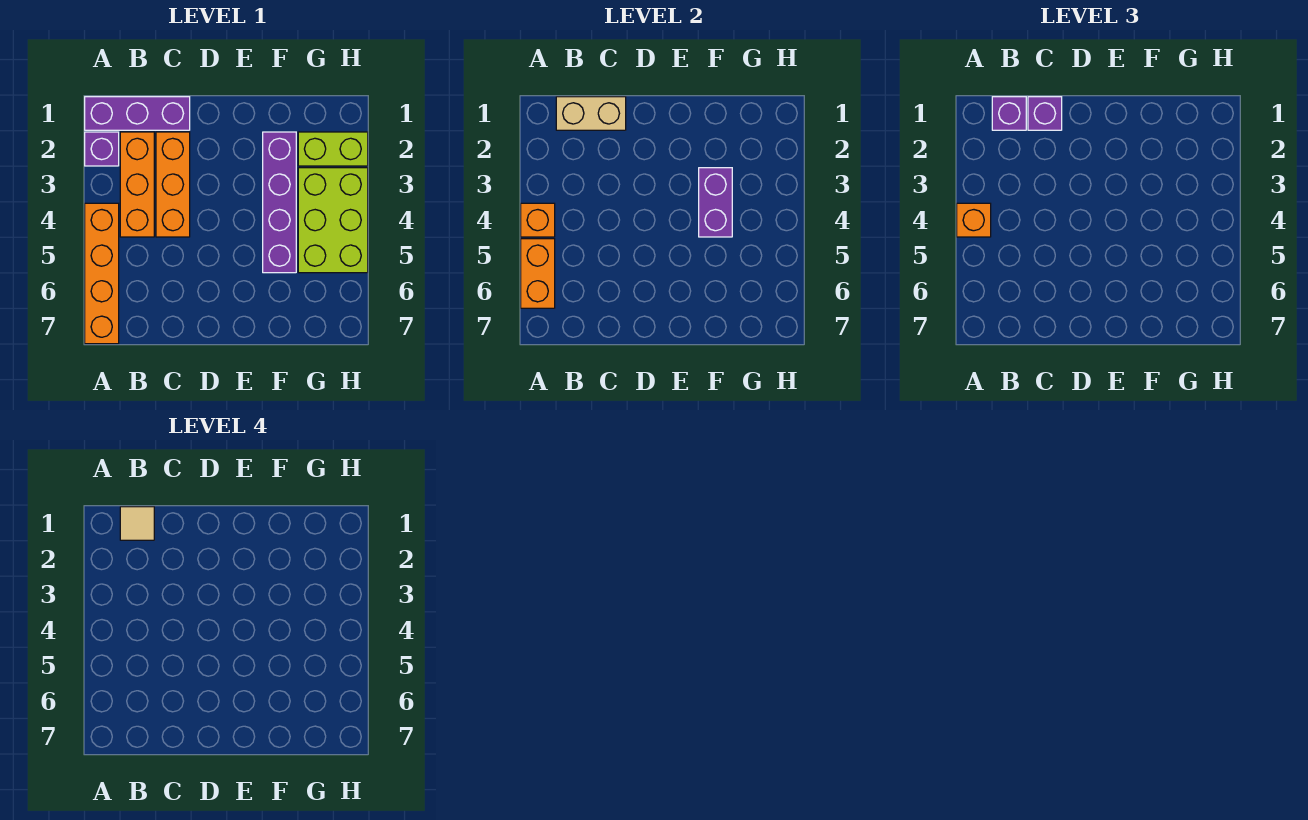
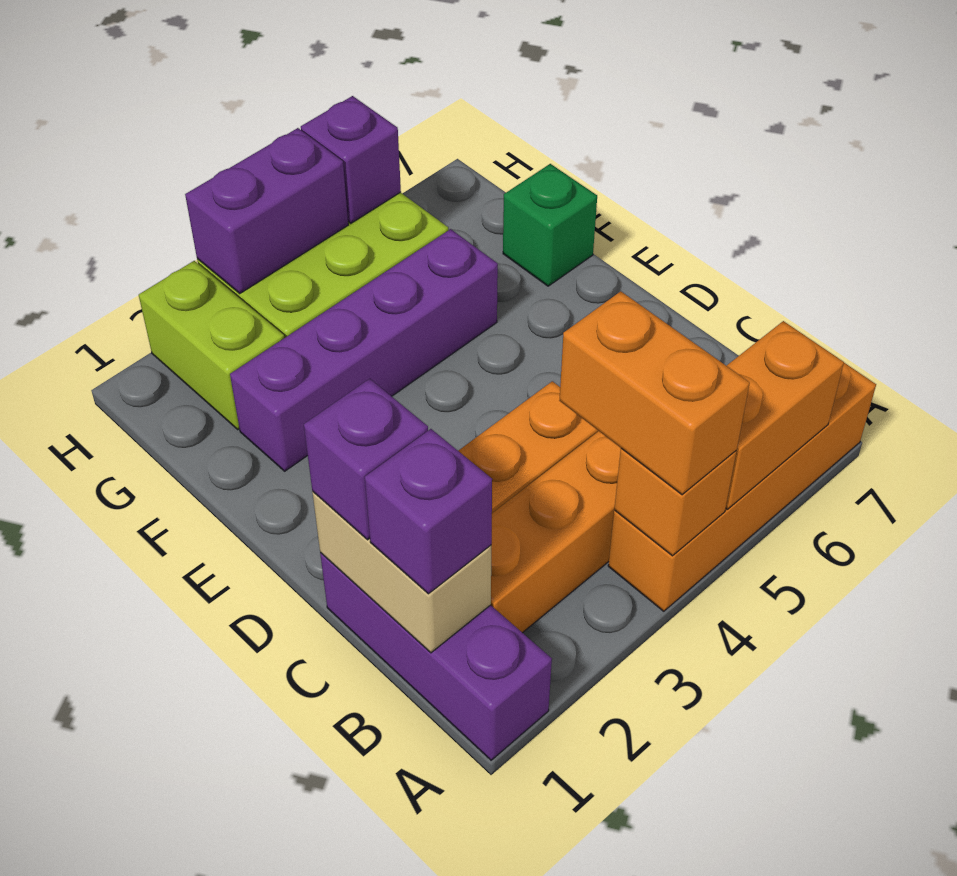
purple brick A2 level 1 -> purple brick H5 level 2
orange brick A4 level 3 -> orange brick A4:B4 level 3
tan tile B1 level 4 -> none
purple brick F3:F4 level 2 -> purple brick H3:H4 level 2
none -> green brick F7 level 1

